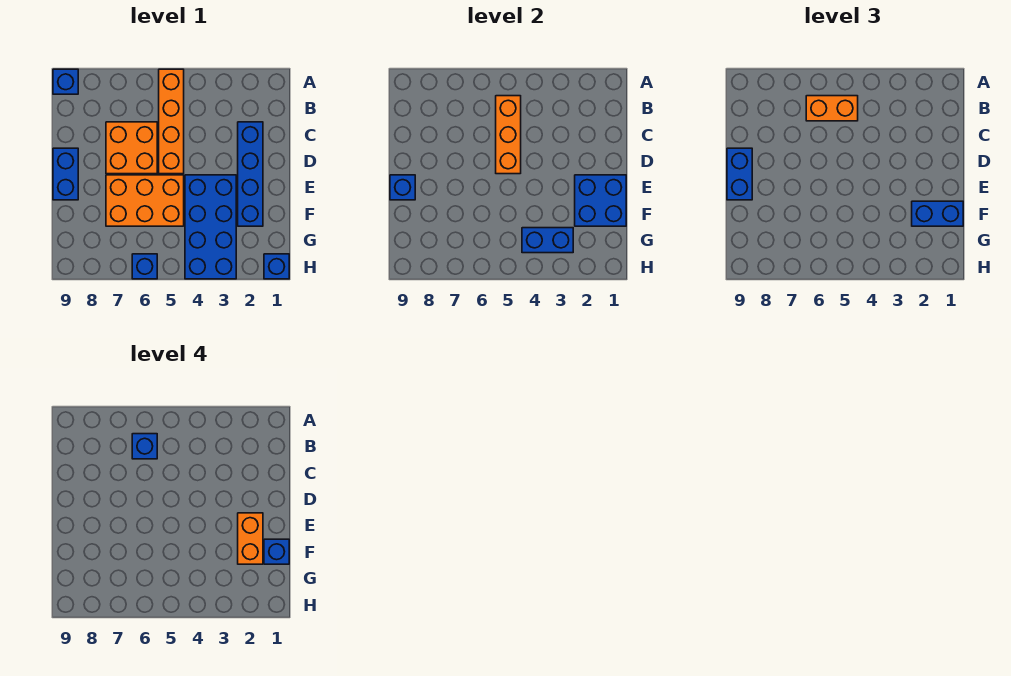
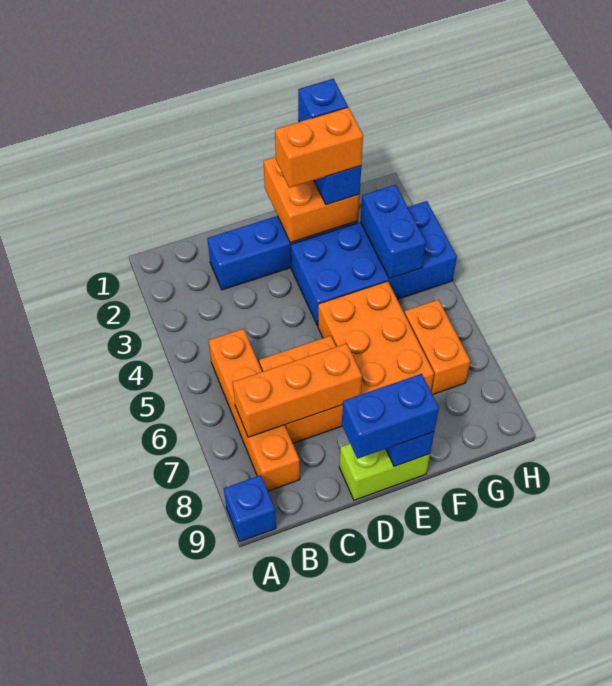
orange brick A5:D5 level 1 -> orange brick B5:B8 level 1
orange brick B5:D5 level 2 -> orange brick B7:D7 level 2
orange brick B5:B6 level 3 -> orange brick G6:G7 level 1
blue brick B6 level 4 -> none
blue brick D9:E9 level 1 -> lime brick D9:E9 level 1
blue brick E1:F2 level 2 -> orange brick E1:F2 level 2
blue brick H1 level 1 -> none
blue brick H6 level 1 -> none

